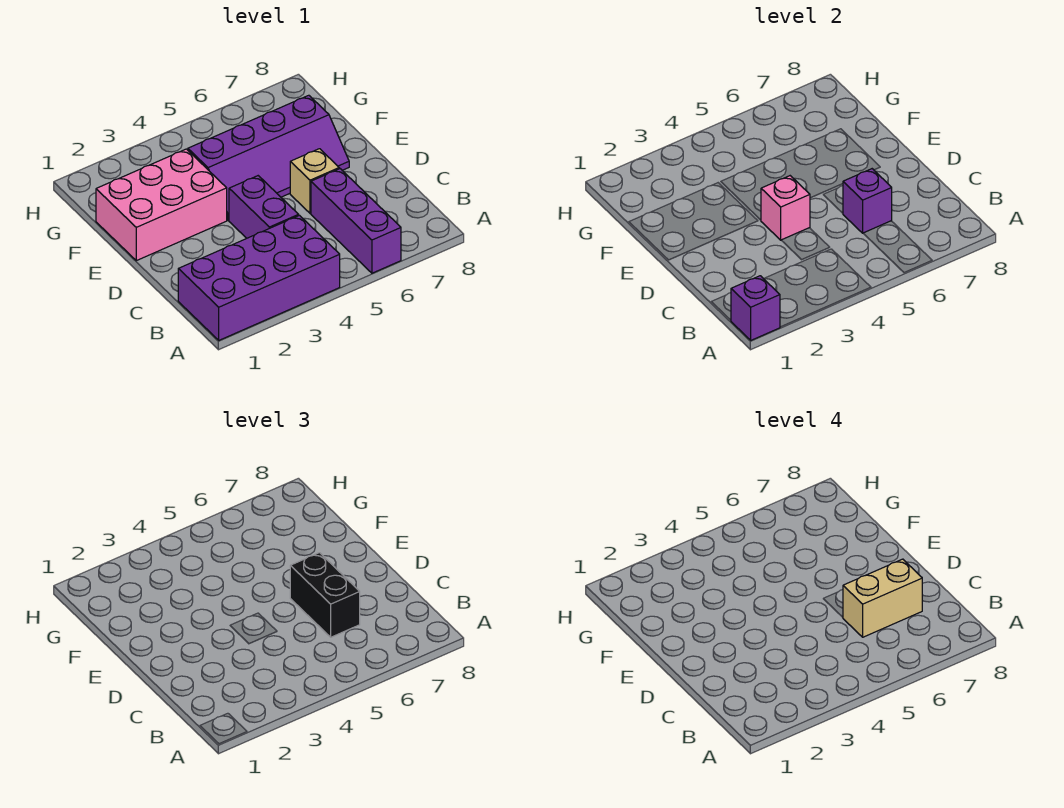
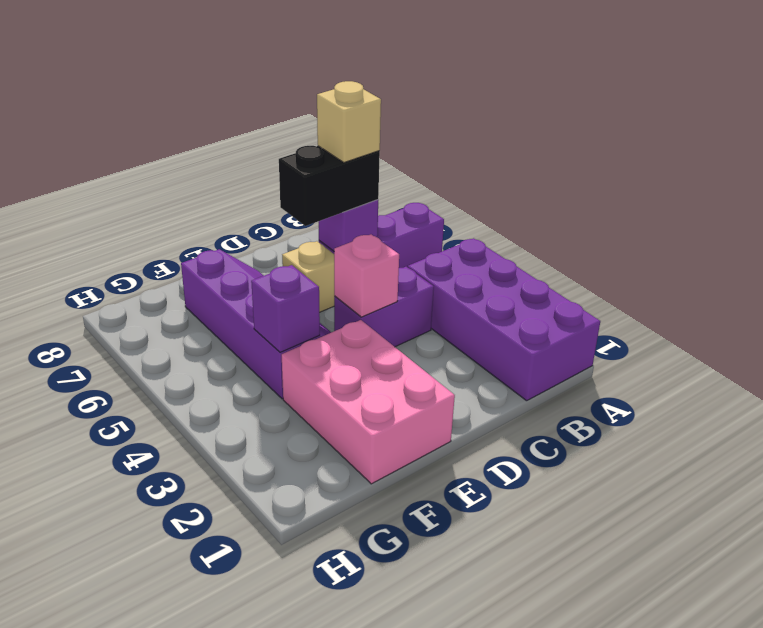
purple brick A1 level 2 -> purple brick F4 level 2
tan brick C6:C7 level 4 -> tan brick C6 level 4

